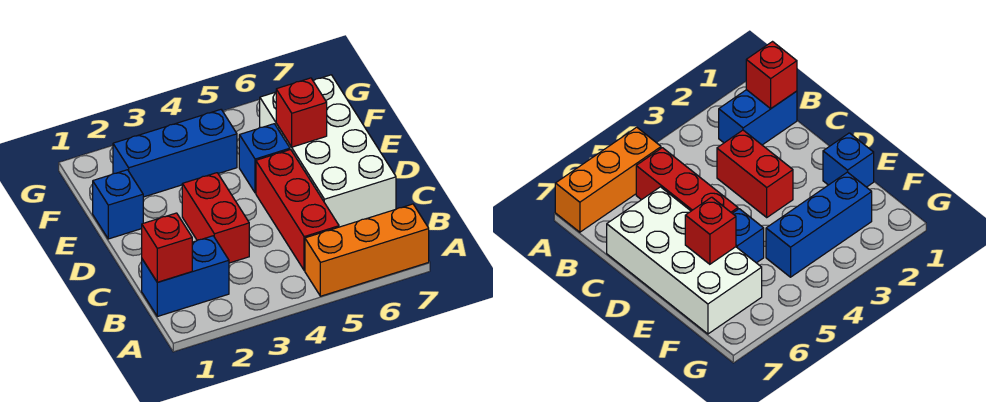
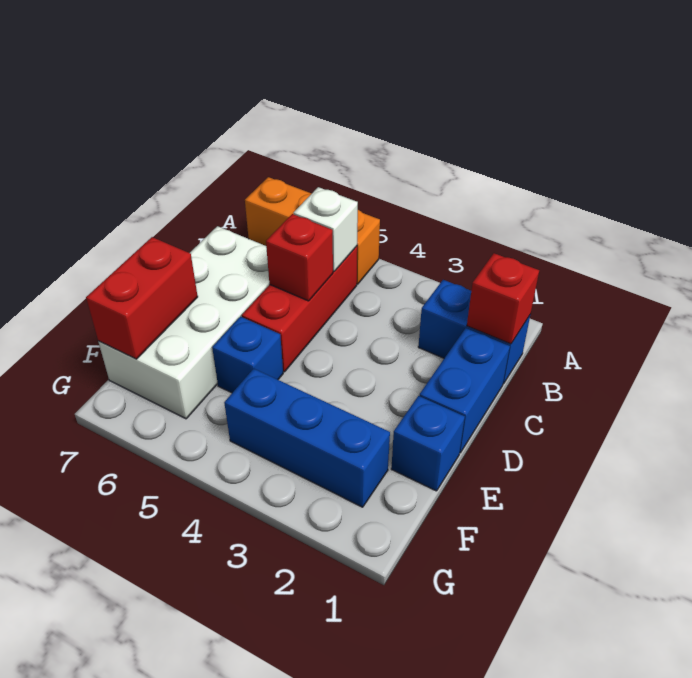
none -> white brick B5 level 2
none -> blue brick C1:D1 level 1
red brick C3:D3 level 1 -> red brick E7:F7 level 2
red brick E6 level 2 -> red brick C5 level 2

